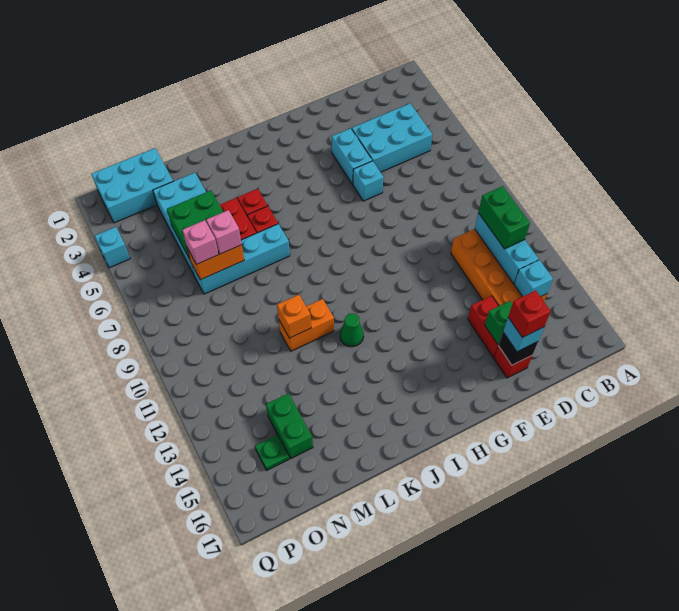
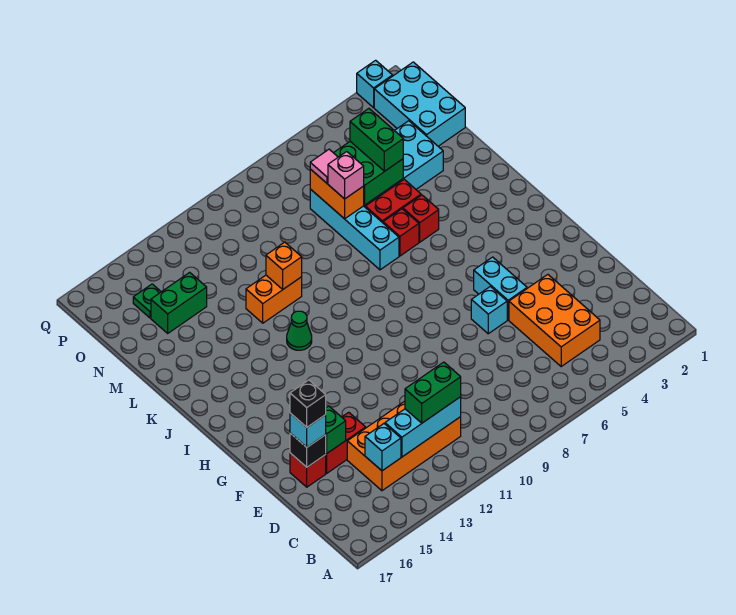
cyan brick C4:E5 level 1 -> orange brick C4:E5 level 1
red brick E16 level 4 -> black brick E16 level 4
cyan brick F4:F5 level 1 -> cyan brick F5:G5 level 1
orange brick K11:L11 level 1 -> orange brick L11:L12 level 1
none -> green brick M5:N5 level 3
pink brick N7 level 3 -> pink tile N7 level 3
cyan brick Q4 level 1 -> cyan brick Q2 level 1

